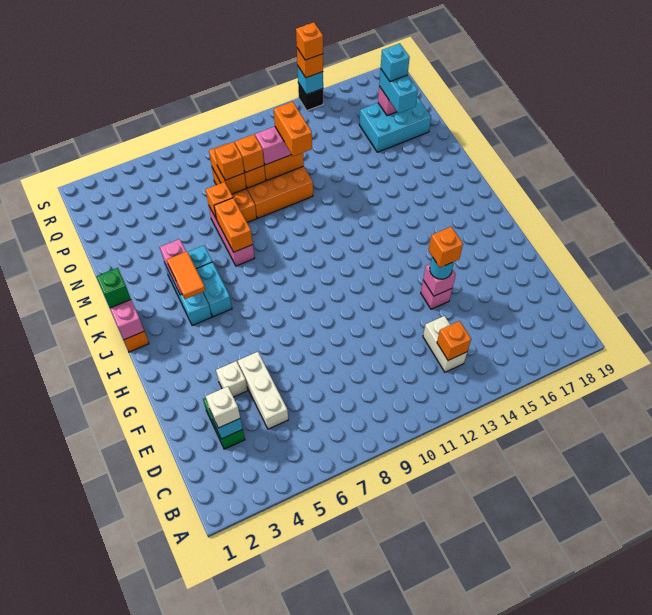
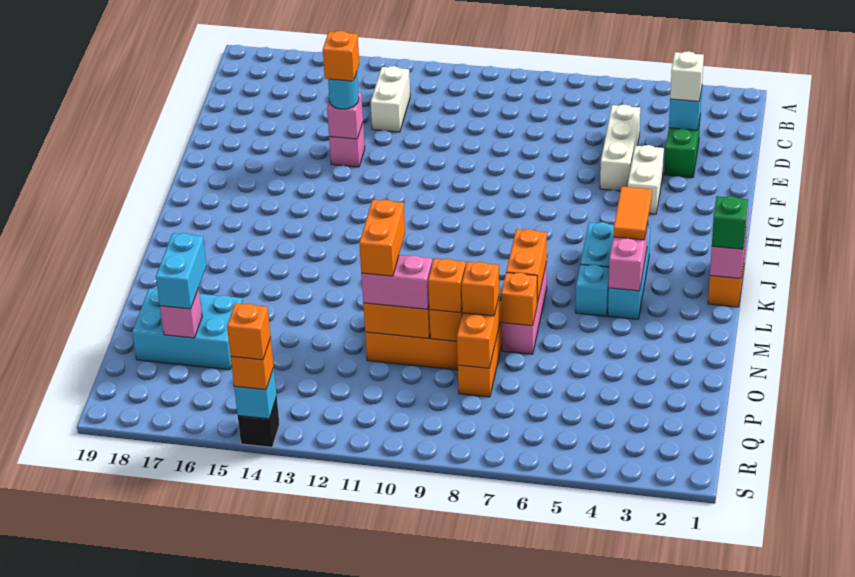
orange brick C13 level 2 -> none
white brick F4 level 1 -> white brick F4:G4 level 1
cyan brick P17 level 4 -> none

